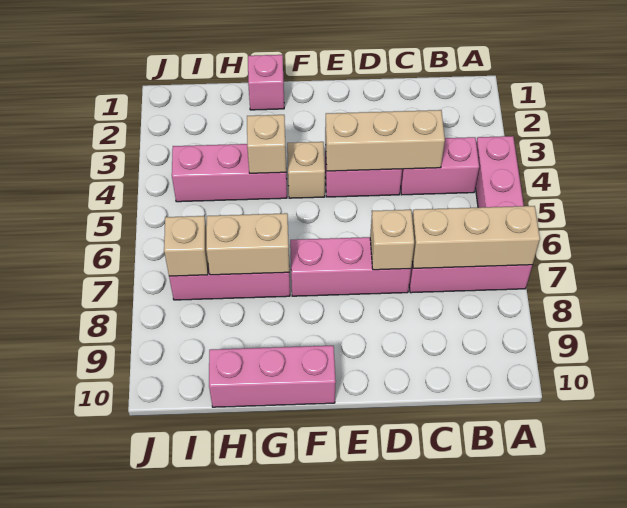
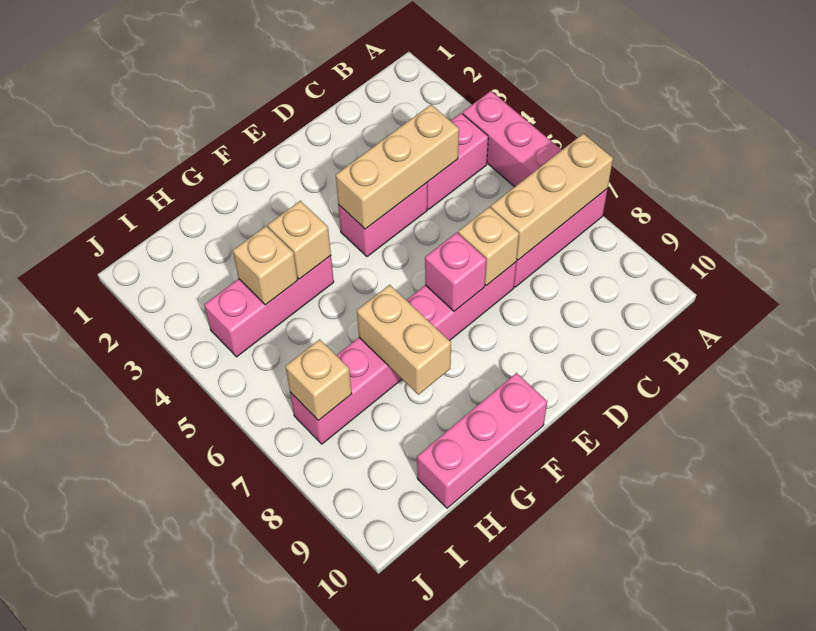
tan brick F4 level 1 -> tan brick H4 level 2
pink brick G1 level 1 -> pink brick E7 level 2
tan brick G7:H7 level 2 -> tan brick G7:G8 level 2

